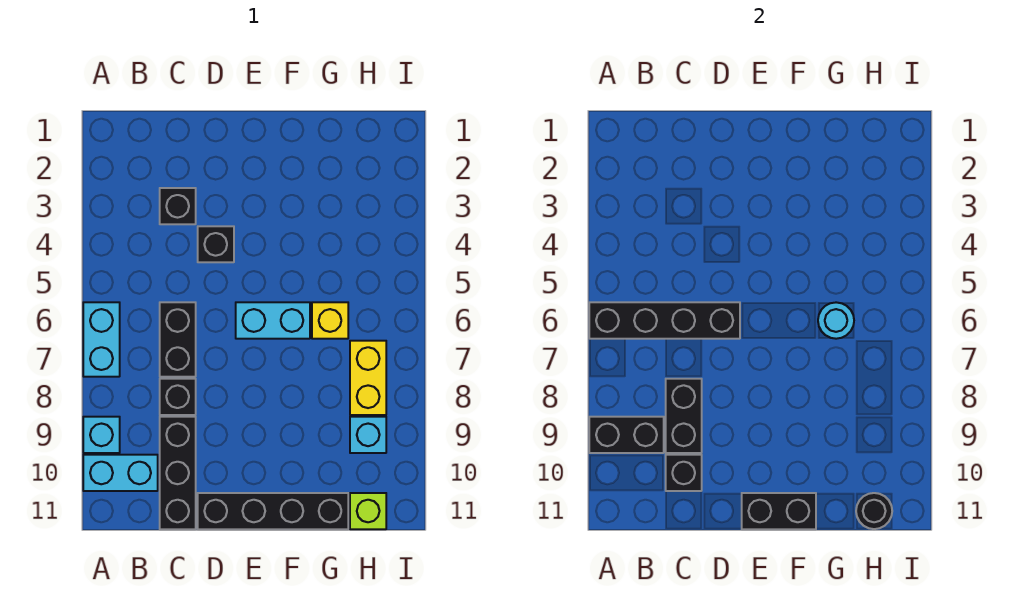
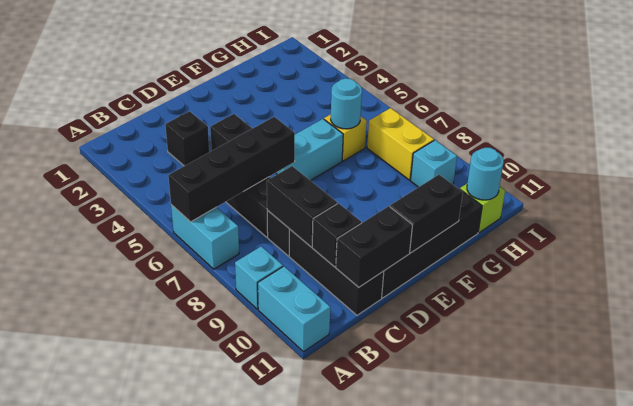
black brick A9:B9 level 2 -> black brick C11:D11 level 2
cyan brick A10:B10 level 1 -> cyan brick A10:A11 level 1
black round brick H11 level 2 -> cyan round brick H11 level 2

